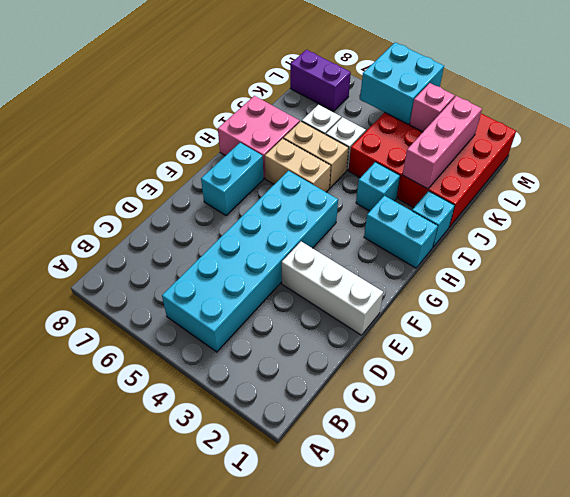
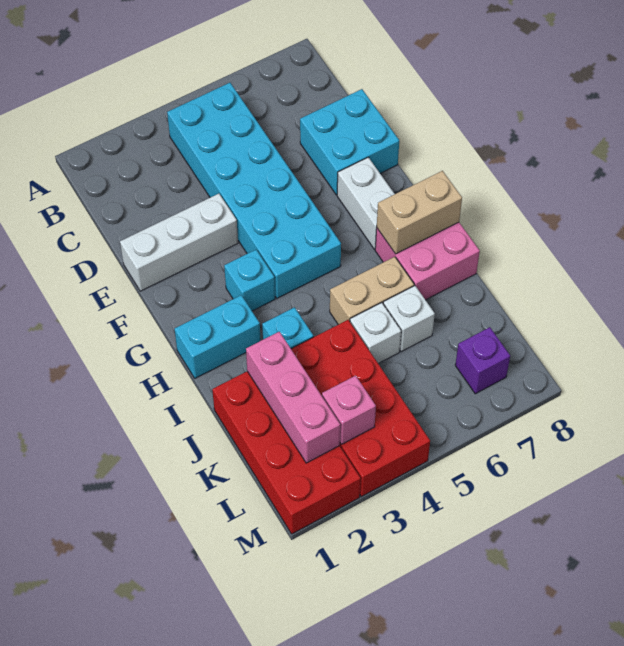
cyan brick F7:G7 level 1 -> white brick F7:G7 level 1
tan brick H5:H6 level 1 -> tan brick H7:H8 level 2
cyan brick I1 level 1 -> cyan brick G3 level 1
cyan brick L4:M5 level 2 -> cyan brick D7:E8 level 1
purple brick L7:L8 level 1 -> purple brick L7 level 1

